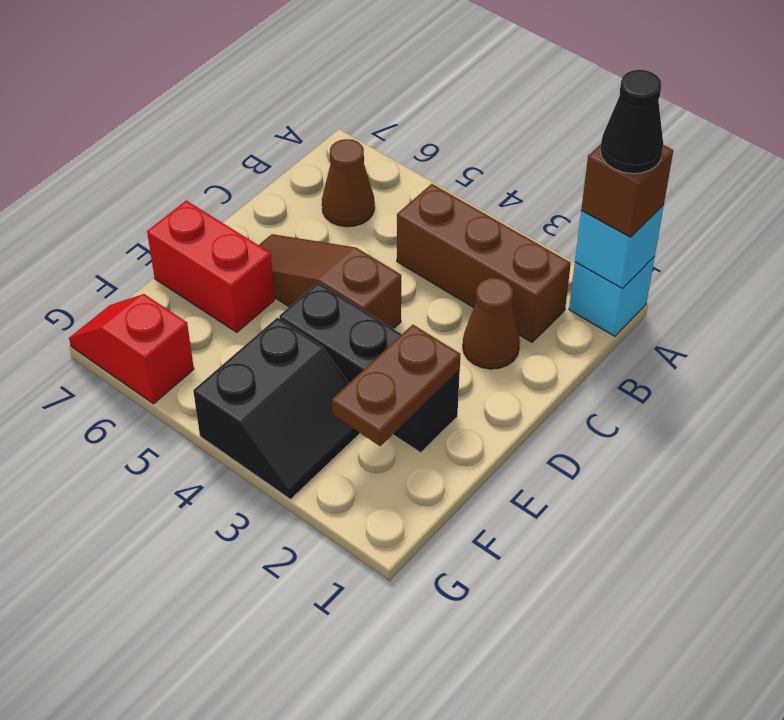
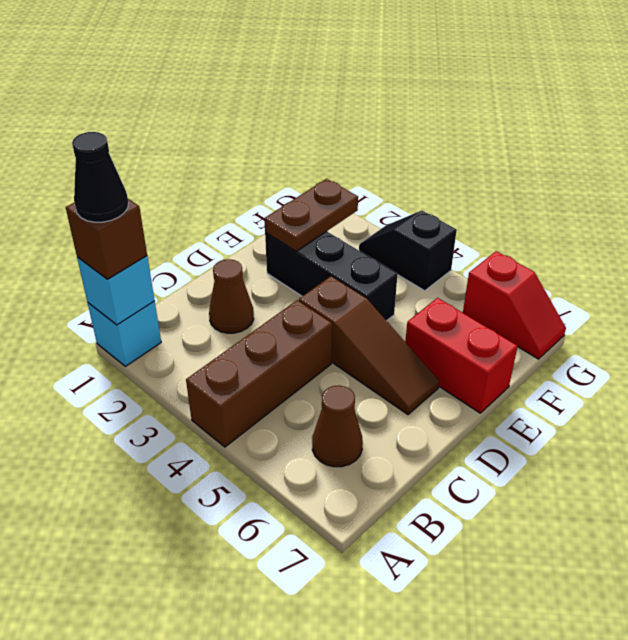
brown brick B2:B4 level 1 -> brown brick A4:C4 level 1
black slope F3:G4 level 1 top 4 -> black slope G3:G4 level 1 top 4

